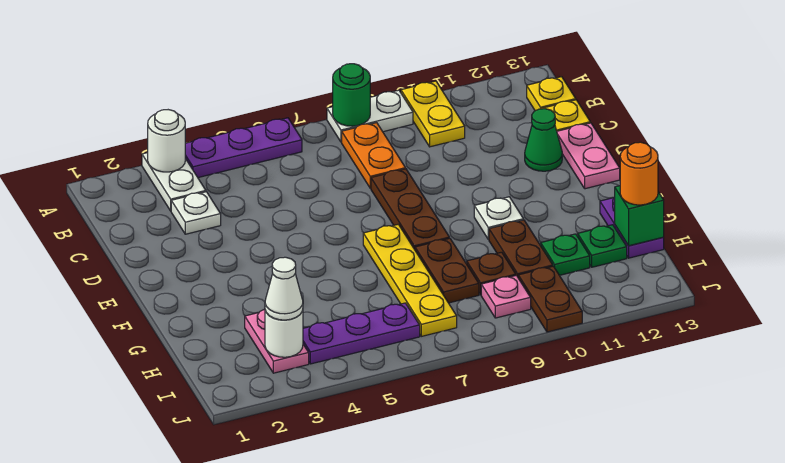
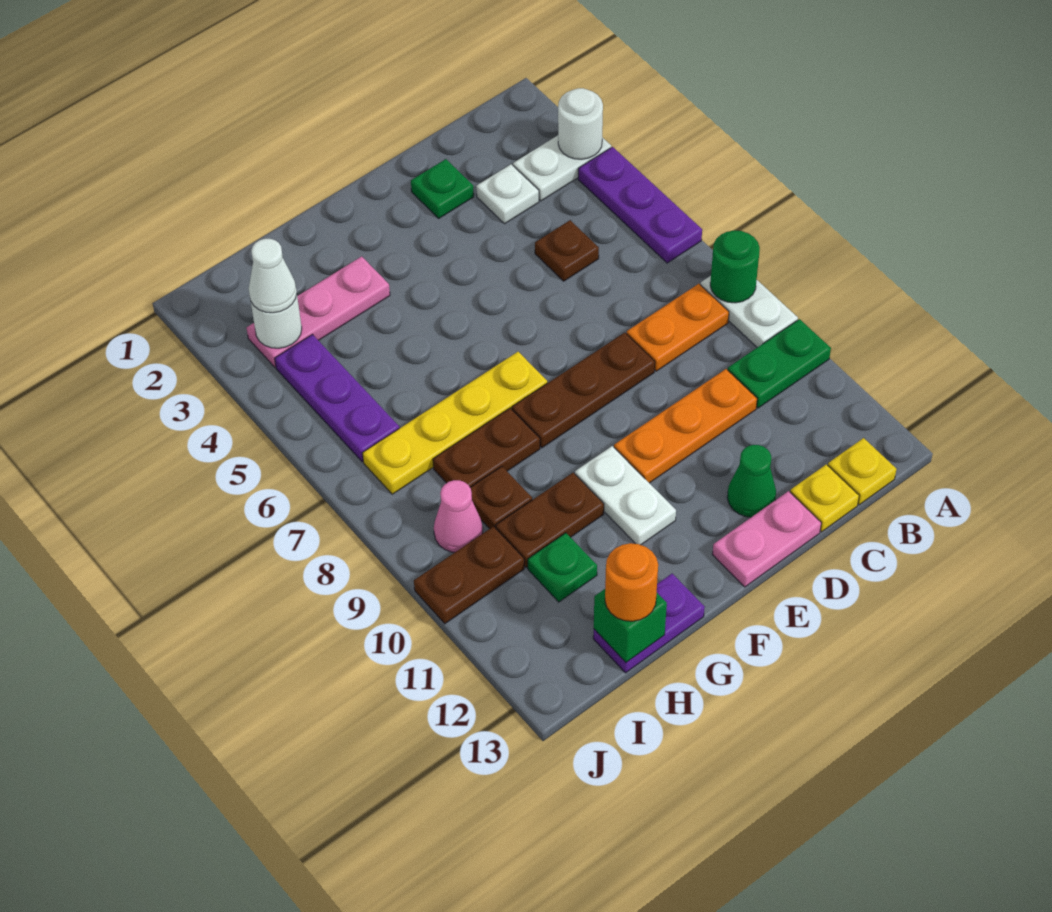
yellow plate A10:B10 level 1 -> green plate A10:B10 level 1
none -> brown plate C5 level 1
none -> orange plate C10:E10 level 1
white plate F10 level 1 -> white plate F10:F11 level 1
pink plate H3:I3 level 1 -> pink plate G3:I3 level 1
green plate H12 level 1 -> green plate D2 level 1
pink plate I9 level 1 -> pink cone I9 level 1

